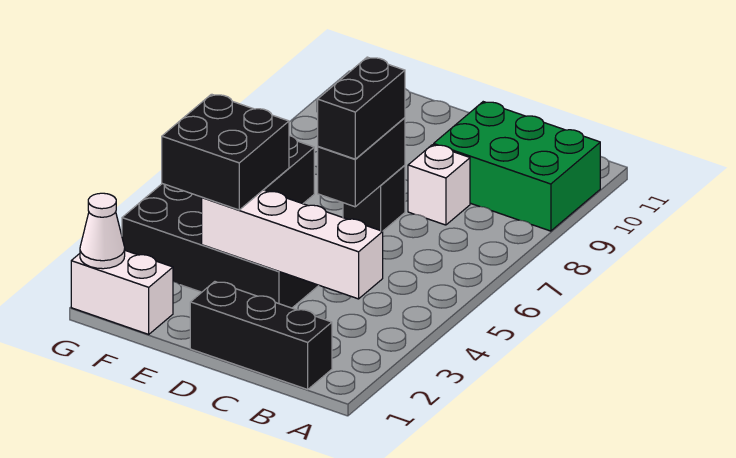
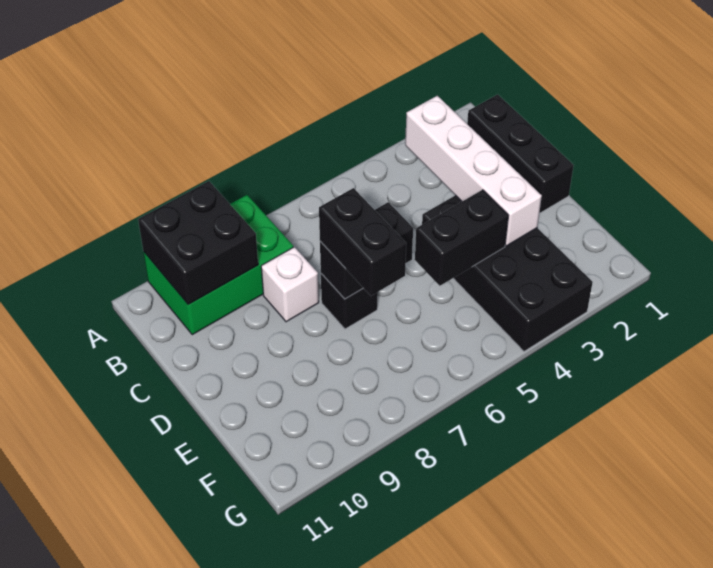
green brick A9:C10 level 1 -> green brick A8:B10 level 1
black brick D6:D7 level 3 -> black brick D7:E7 level 3
black brick E3:F4 level 3 -> black brick A9:B10 level 2
white brick F1:G1 level 1 -> none
white cone G1 level 2 -> none

